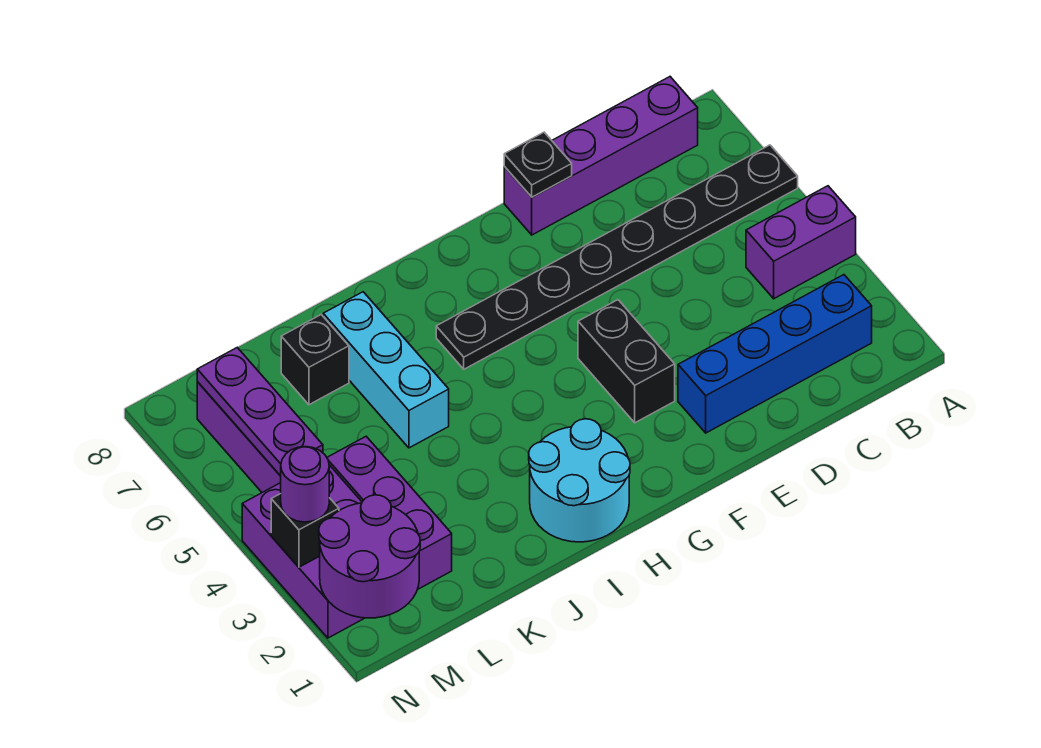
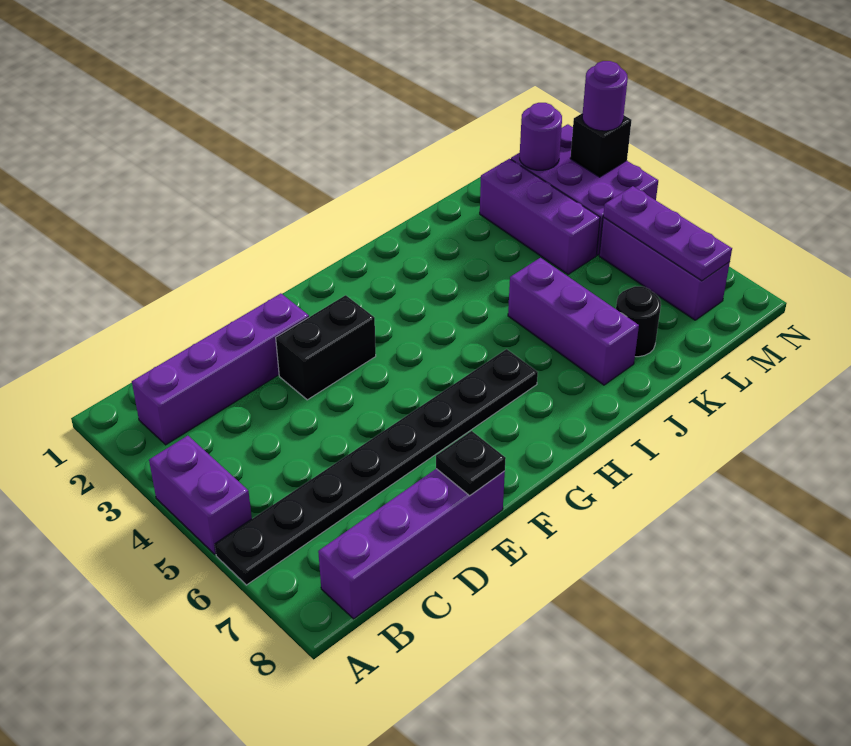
purple brick A4:B4 level 1 -> purple brick A4:A5 level 1
blue brick B2:E2 level 1 -> purple brick B2:E2 level 1
black brick F3:F4 level 1 -> black brick E3:F3 level 1
cyan round brick H1:I2 level 1 -> none
cyan brick J5:J7 level 1 -> purple brick J5:J7 level 1
black brick K7 level 1 -> black round brick K7 level 1
purple round brick M1:N2 level 2 -> purple round brick M2 level 2

